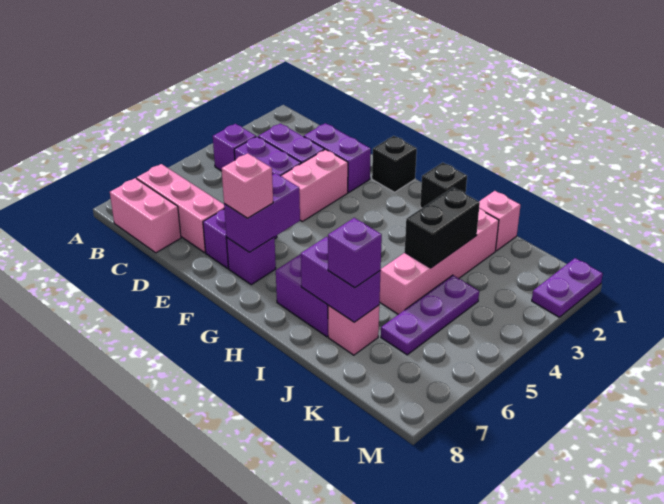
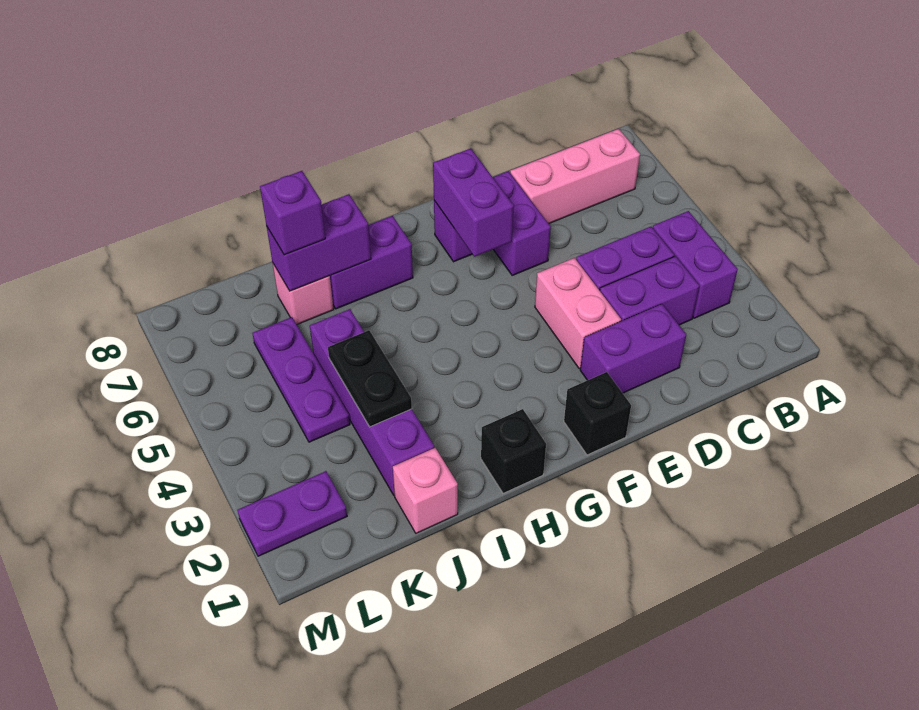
purple brick B4 level 1 -> purple brick B3:B4 level 1
pink brick B8:C8 level 1 -> none
pink brick F7 level 3 -> none
pink brick J2:J5 level 1 -> purple brick J2:J5 level 1
black brick J3:J4 level 2 -> black plate J3:J4 level 2
purple plate M1:M2 level 1 -> purple plate L2:M2 level 1

